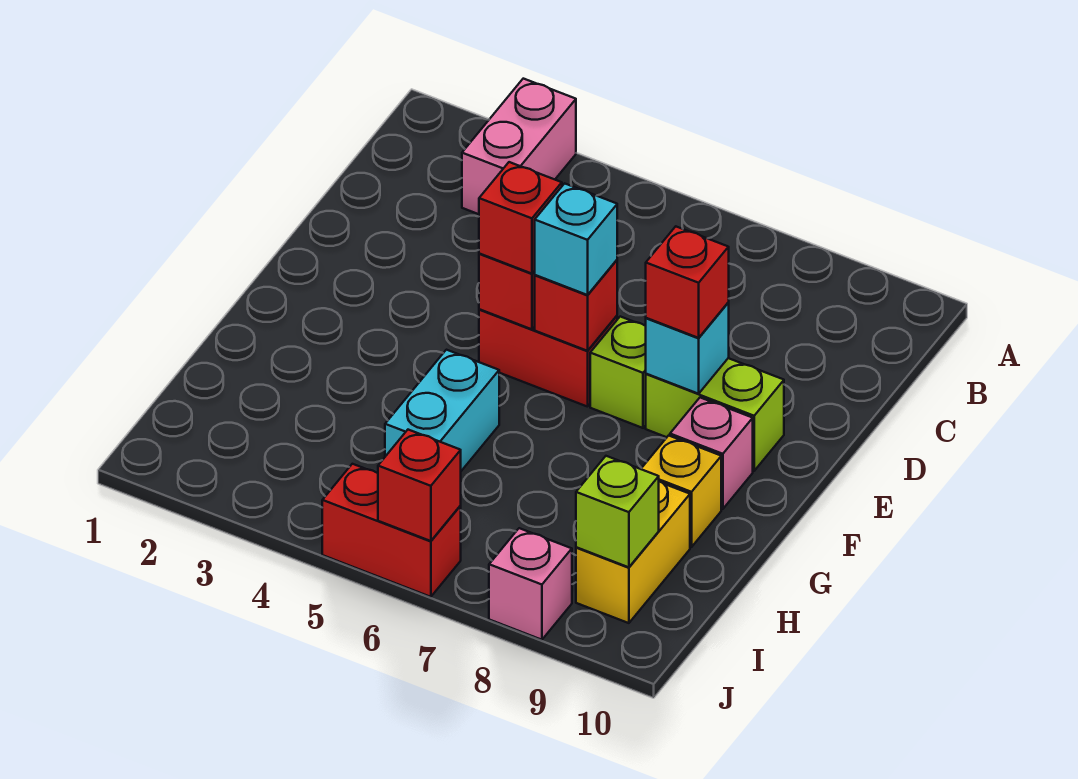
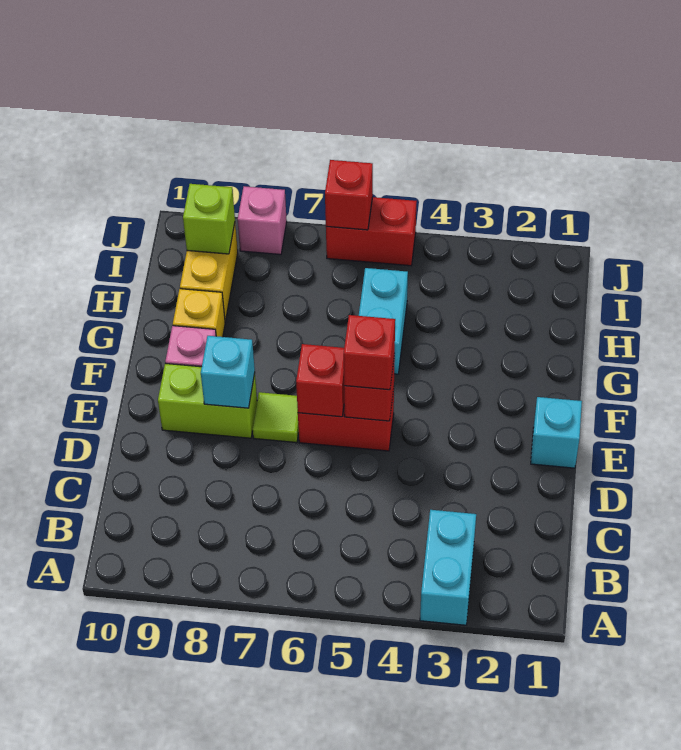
pink brick A3:B3 level 1 -> cyan brick A3:B3 level 1
cyan brick E6 level 3 -> cyan brick E1 level 1
lime brick E7 level 1 -> lime tile E7 level 1
red brick E8 level 3 -> none

